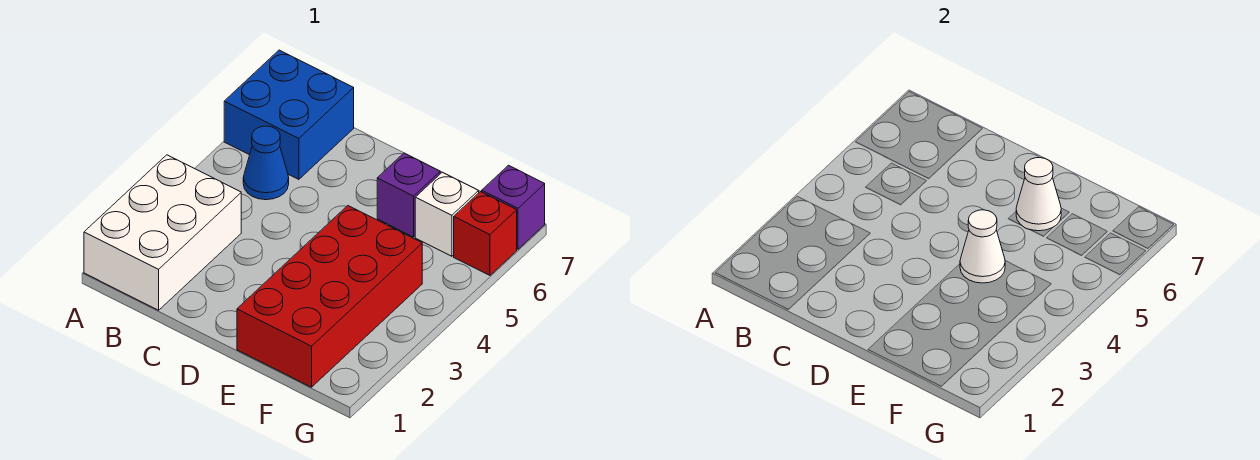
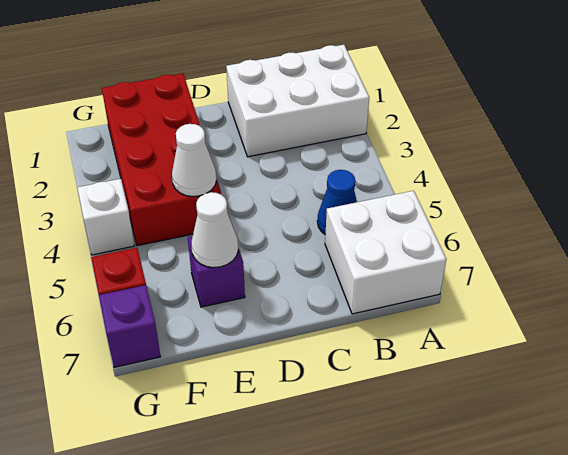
white brick A1:B3 level 1 -> white brick A1:C2 level 1
blue brick A6:B7 level 1 -> white brick A6:B7 level 1
white brick F6 level 1 -> white brick G4 level 1

